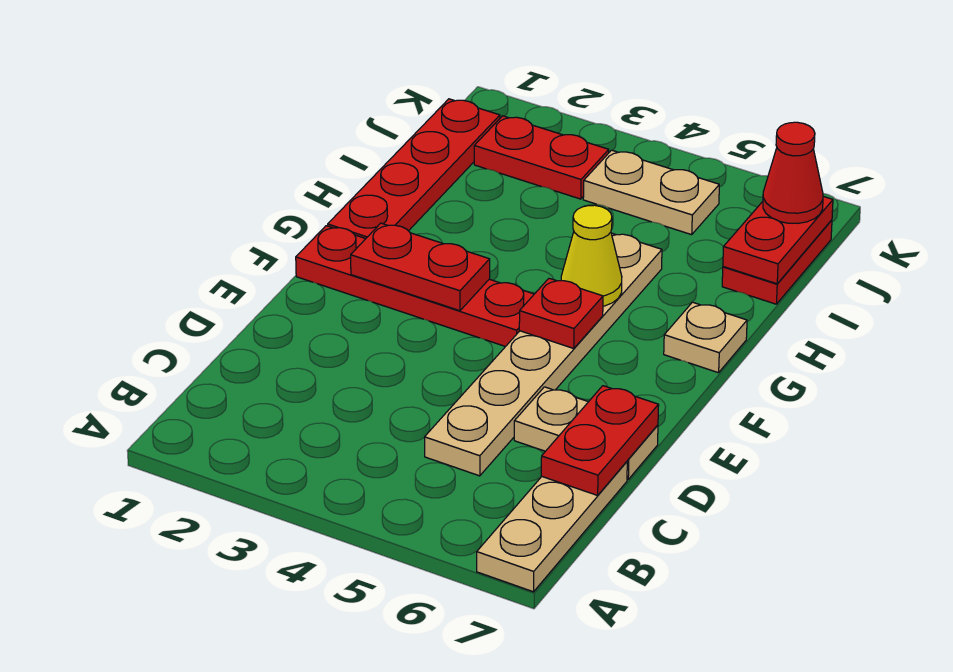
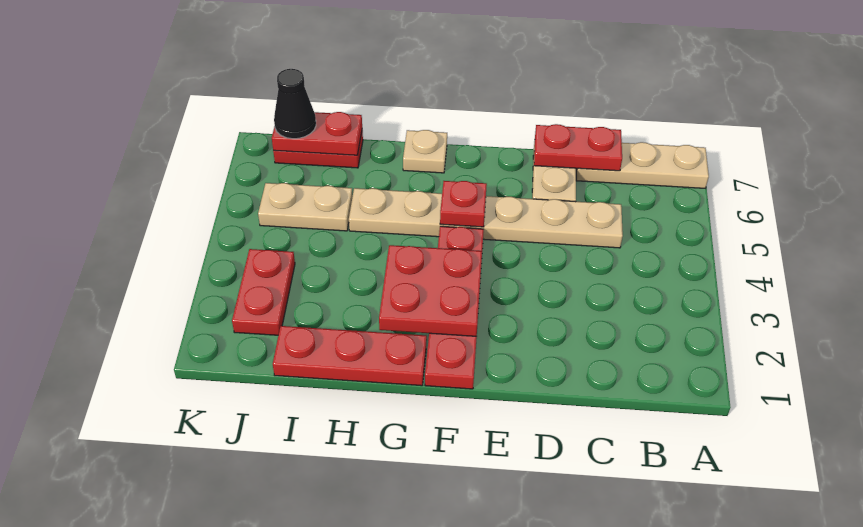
red plate F2:F3 level 2 -> red plate F2:G3 level 2
red plate G1:J1 level 1 -> red plate G1:I1 level 1
yellow cone G5 level 2 -> none
tan plate J4:J5 level 1 -> tan plate I5:J5 level 1
red cone J7 level 3 -> black cone J7 level 3

